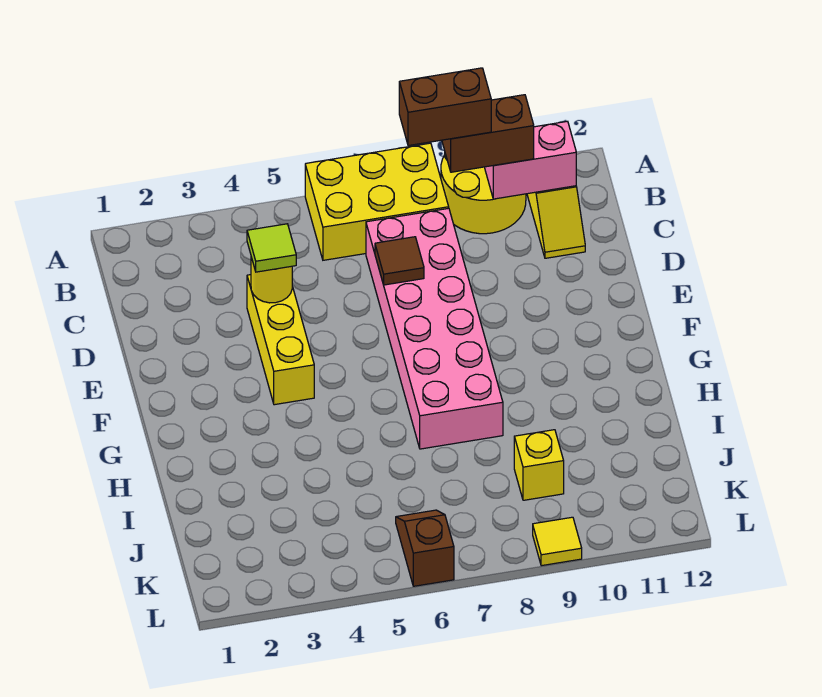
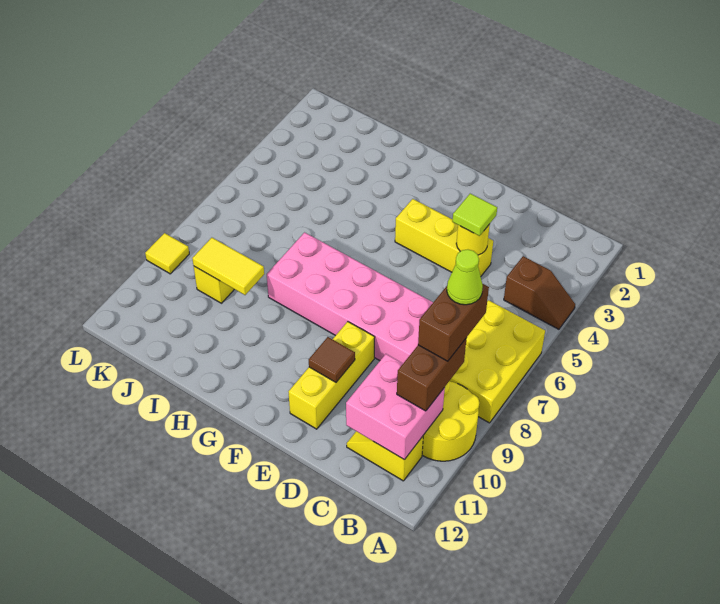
none -> lime cone B8 level 5
pink brick B10:B11 level 2 -> pink brick B10:C11 level 2
brown tile D7 level 2 -> brown tile E10 level 2
none -> yellow brick E9:E11 level 1
none -> yellow tile I9:J9 level 2
brown slope K6:L6 level 1 top L -> brown slope A4:B4 level 1 top B

